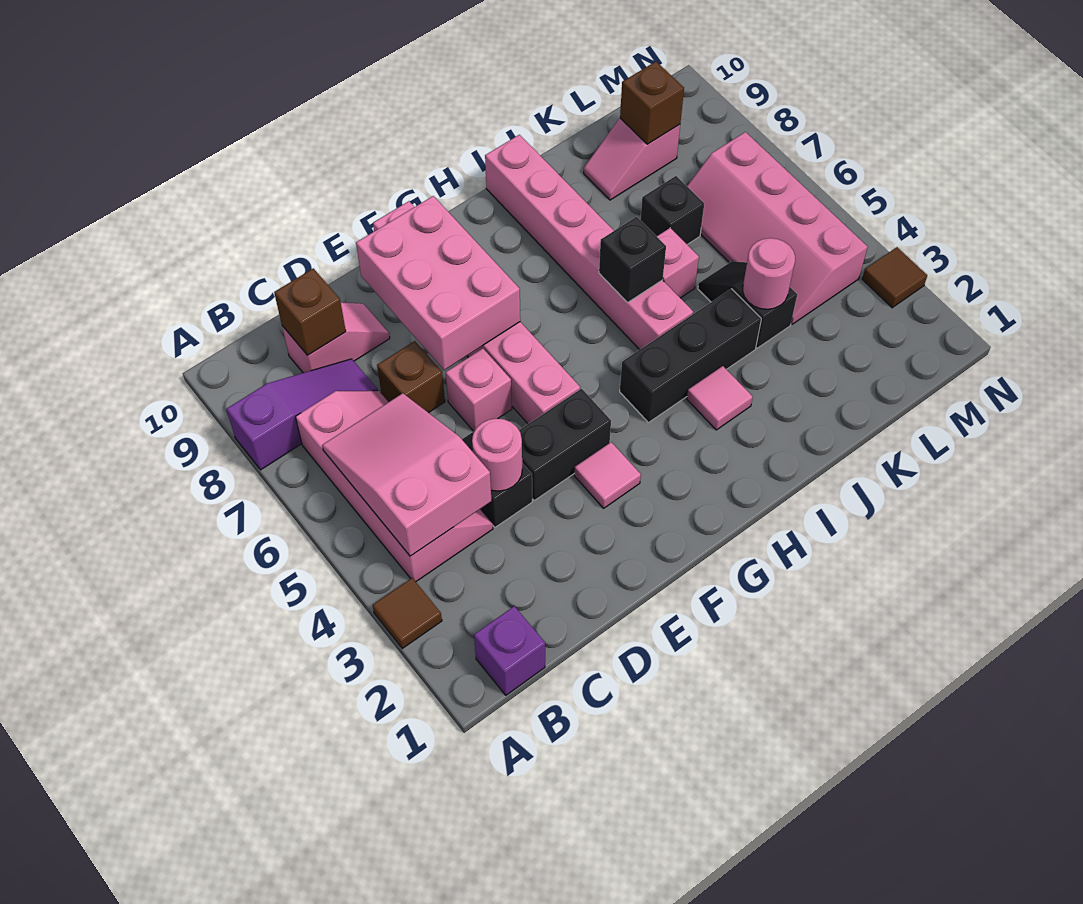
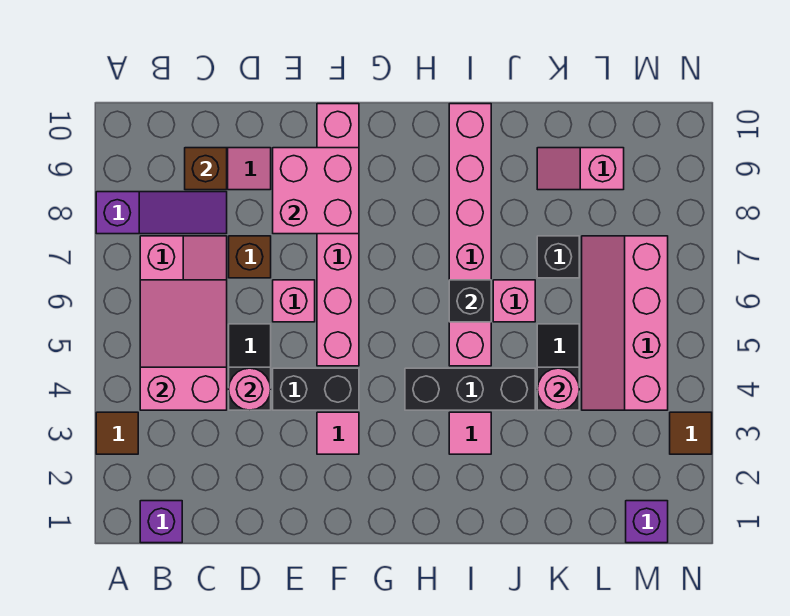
pink brick E7:F9 level 2 -> pink brick E8:F9 level 2
brown brick L9 level 2 -> none
none -> purple brick M1 level 1

